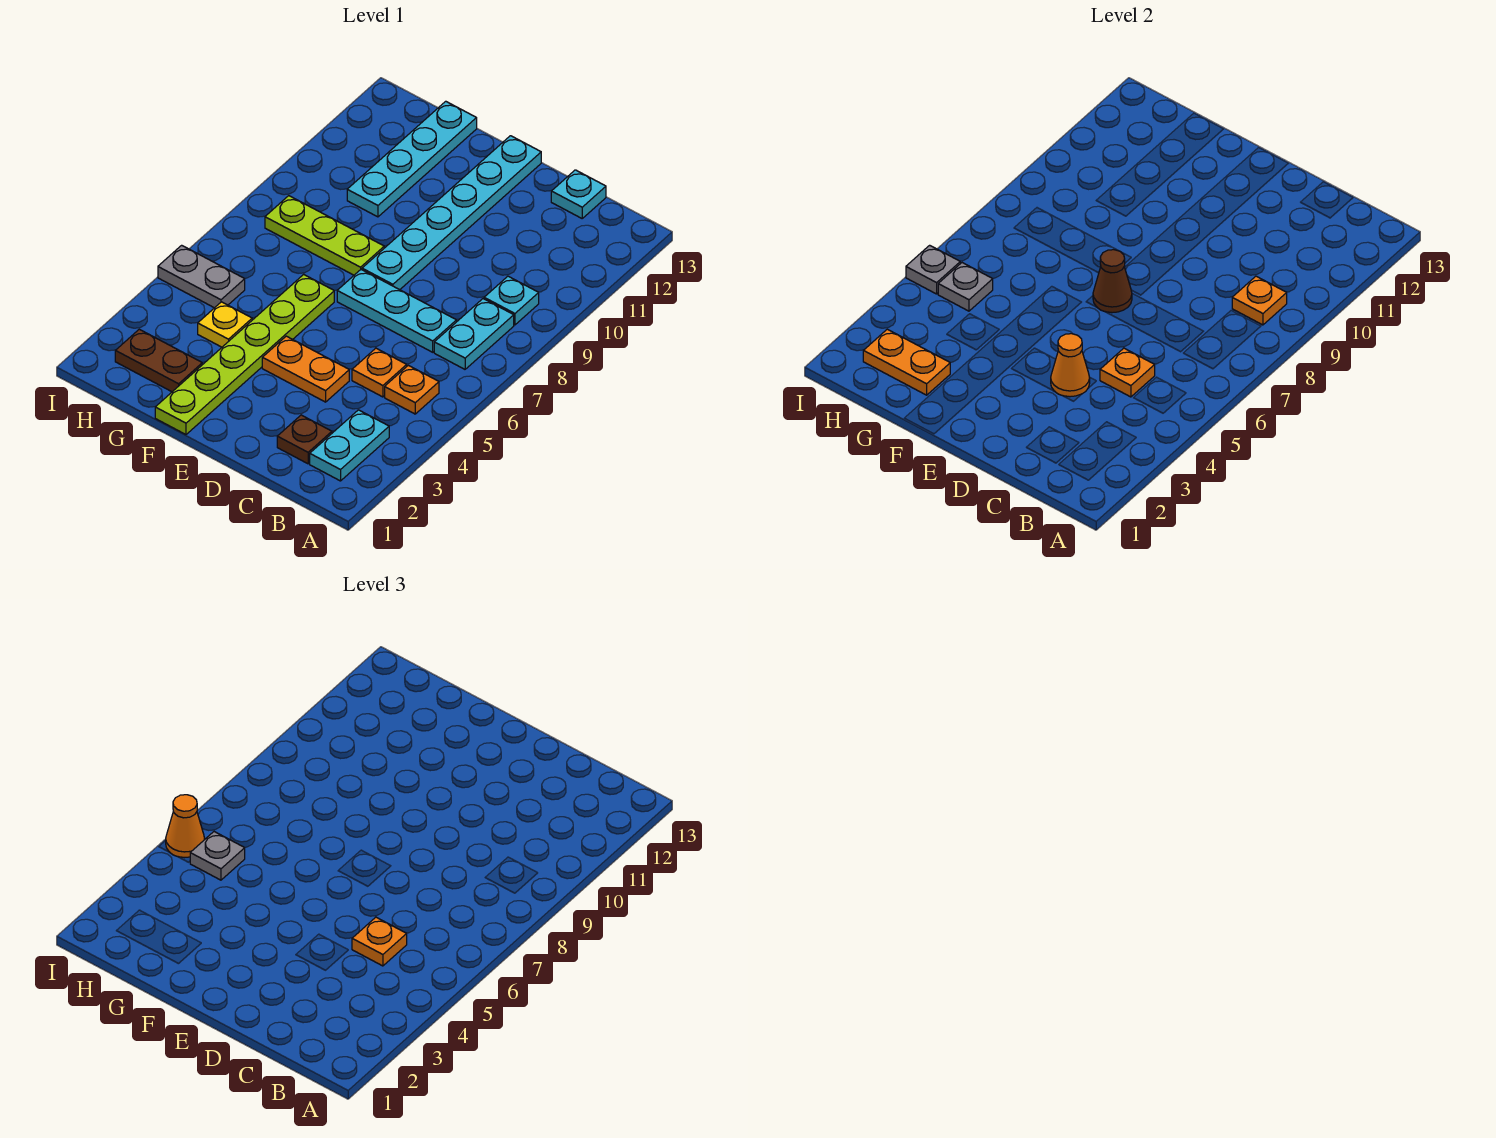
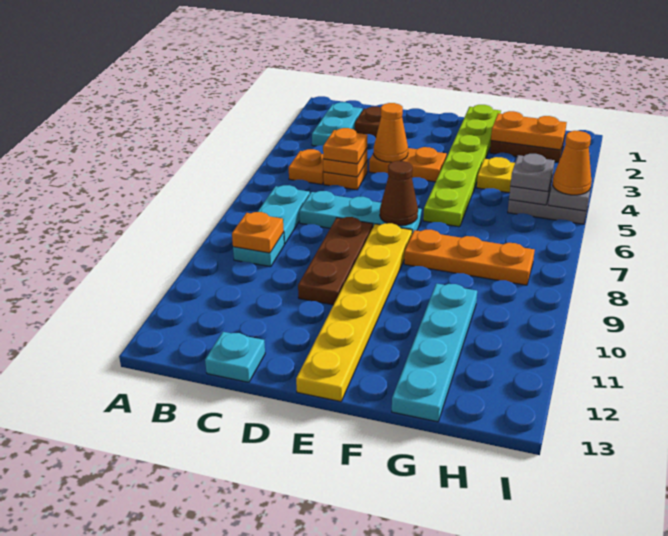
none -> brown plate D8:D10 level 1
cyan plate E8:E13 level 1 -> yellow plate E8:E13 level 1
lime plate F8:H8 level 1 -> orange plate F8:H8 level 1

